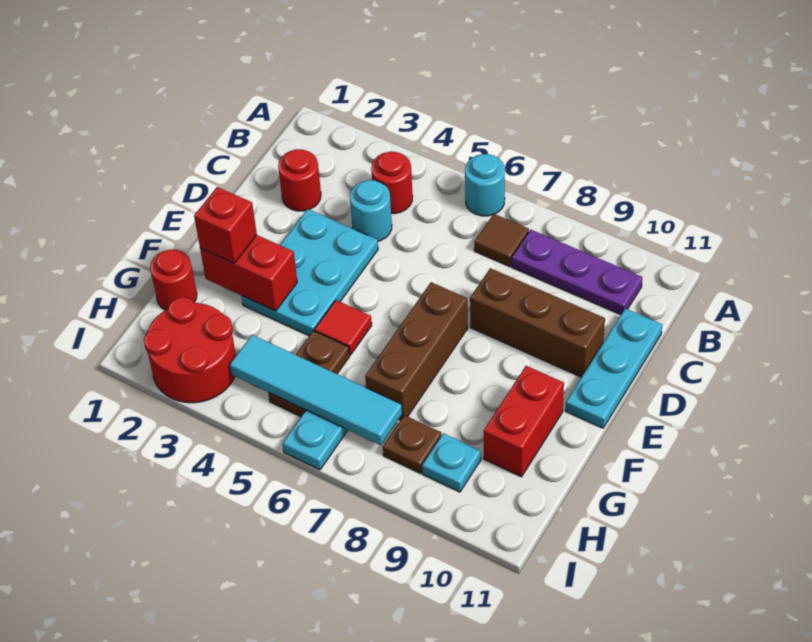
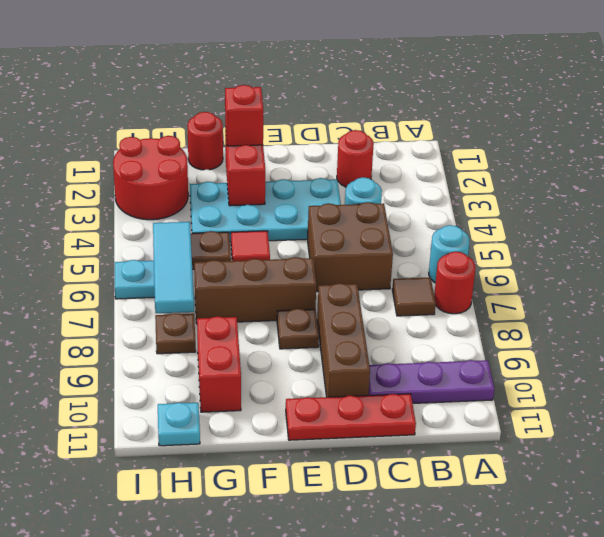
red round brick B4 level 1 -> red round brick A7 level 1
purple plate B8:B10 level 1 -> purple plate A10:C10 level 1
none -> brown brick C5:D6 level 1
cyan plate C11:E11 level 1 -> red plate C11:E11 level 1
cyan plate D3:F4 level 1 -> cyan plate D3:G4 level 1
none -> brown plate E8 level 1
red brick F10:G10 level 1 -> red brick G9:G10 level 1
cyan tile H4:H7 level 2 -> cyan tile H5:H7 level 2
cyan plate H9 level 1 -> cyan plate H11 level 1

